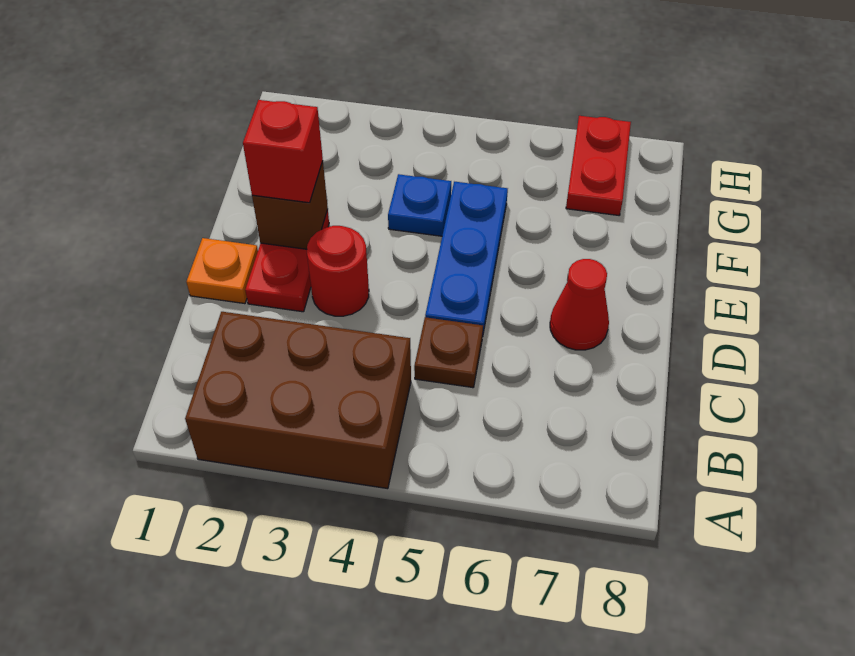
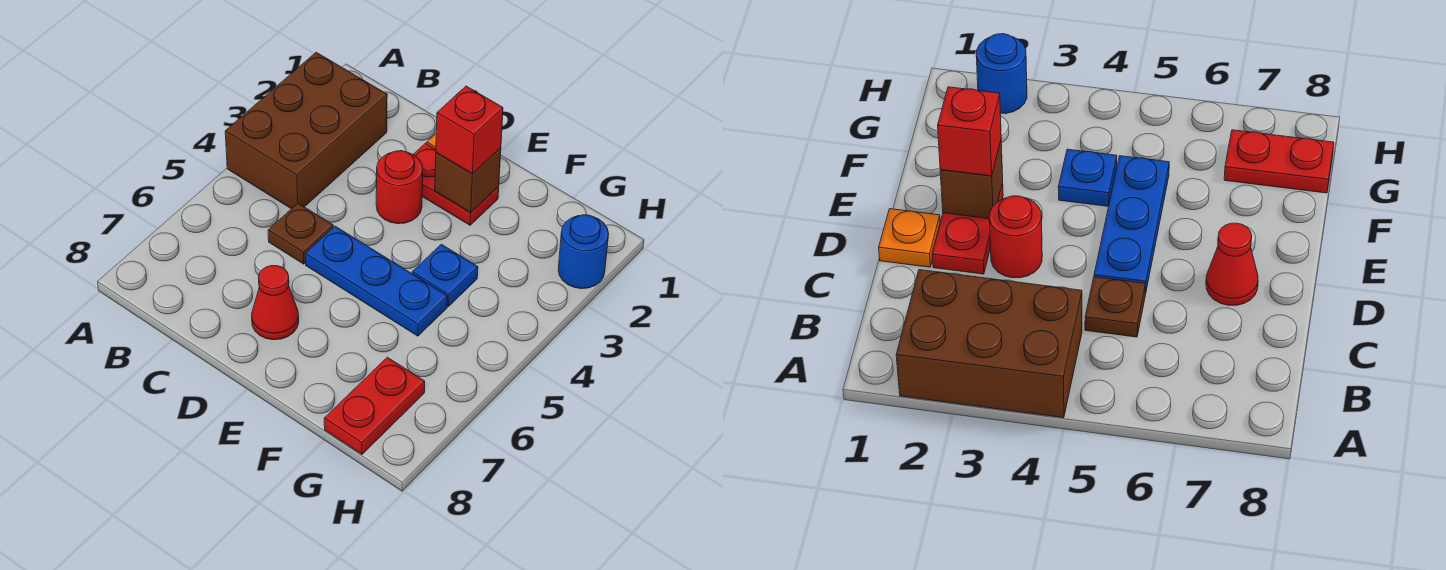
red plate G7:H7 level 1 -> red plate G7:G8 level 1
none -> blue round brick H2 level 1

